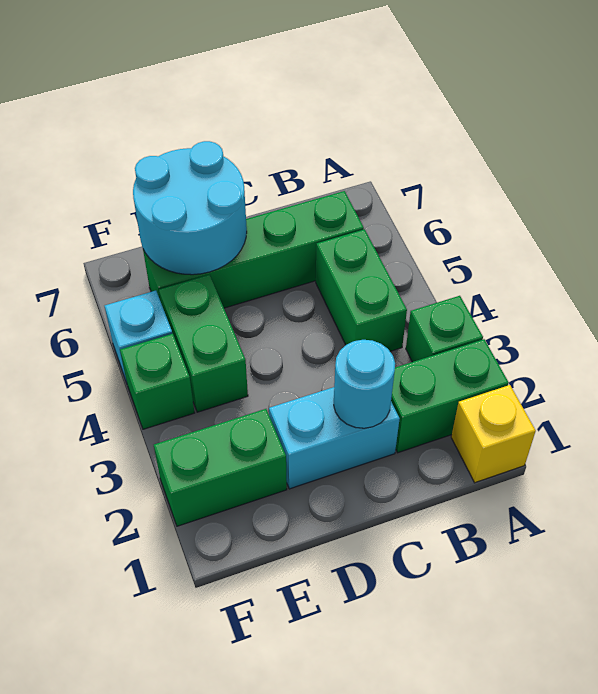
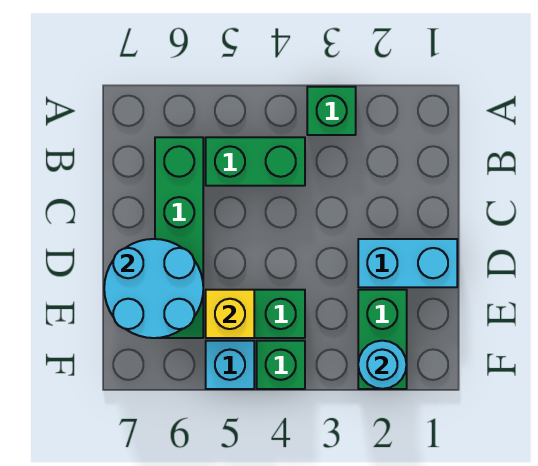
yellow brick A1 level 1 -> yellow brick E5 level 2
green brick A2:B2 level 1 -> none
cyan brick C2:D2 level 1 -> cyan brick D1:D2 level 1
cyan round brick C2 level 2 -> cyan round brick F2 level 2

